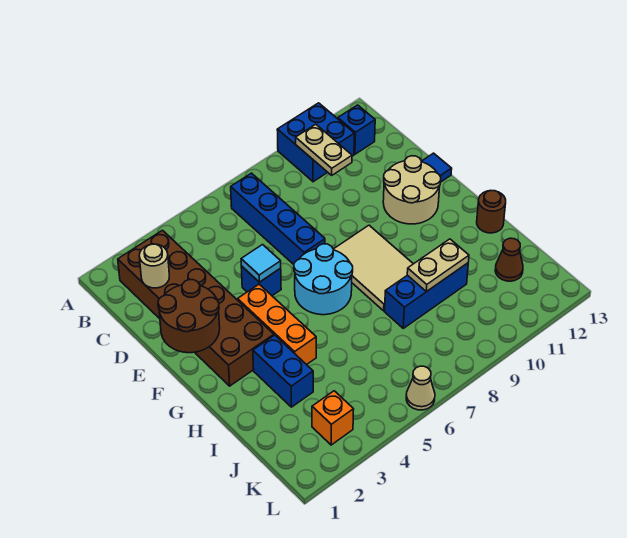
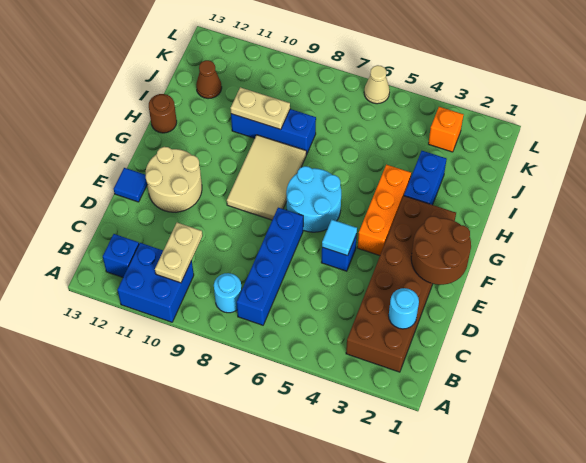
none -> cyan round brick B8 level 1
tan round brick C2 level 2 -> cyan round brick C2 level 2

